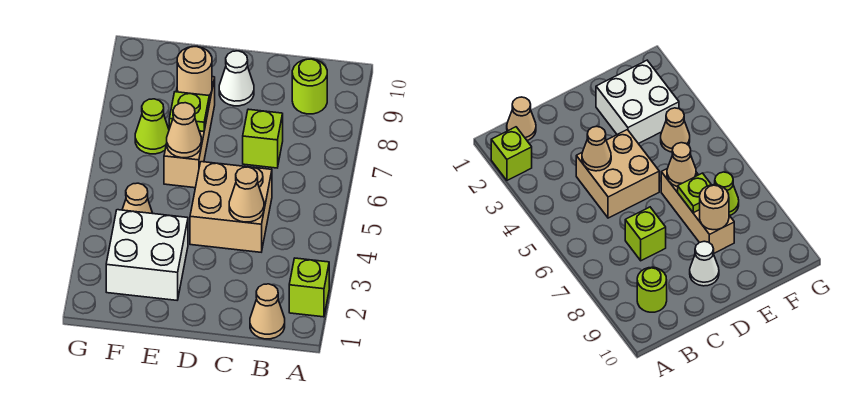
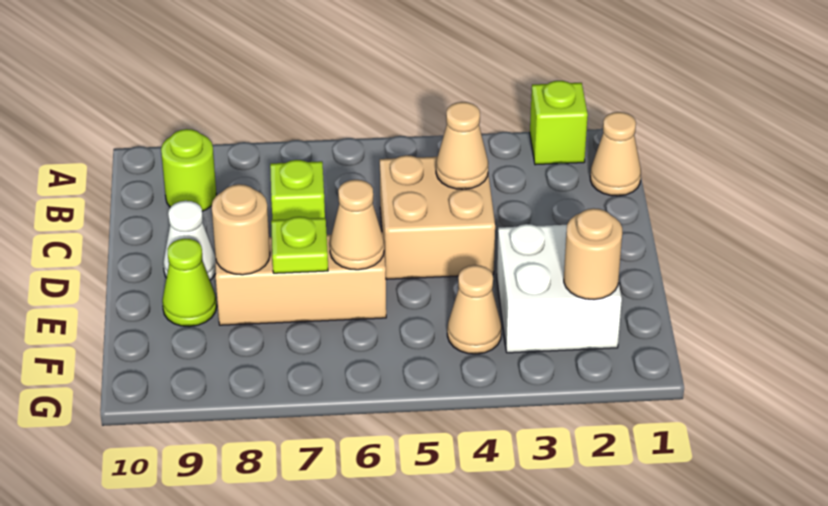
none -> tan round brick F2 level 2
lime cone F7 level 1 -> lime cone E9 level 1

